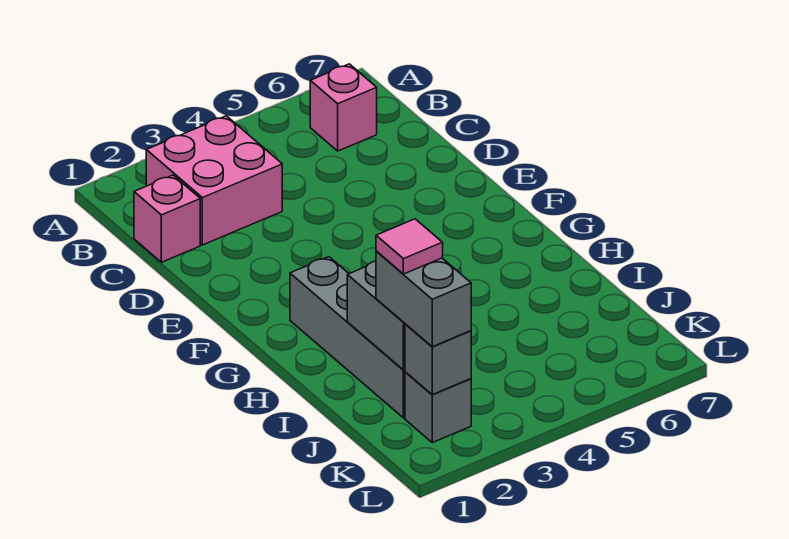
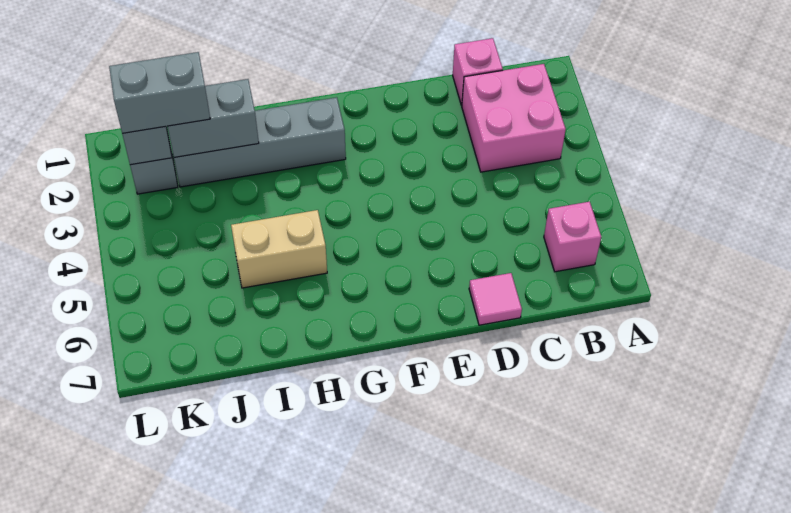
none -> tan brick H5:I5 level 1
pink tile J2 level 4 -> pink tile D7 level 1

